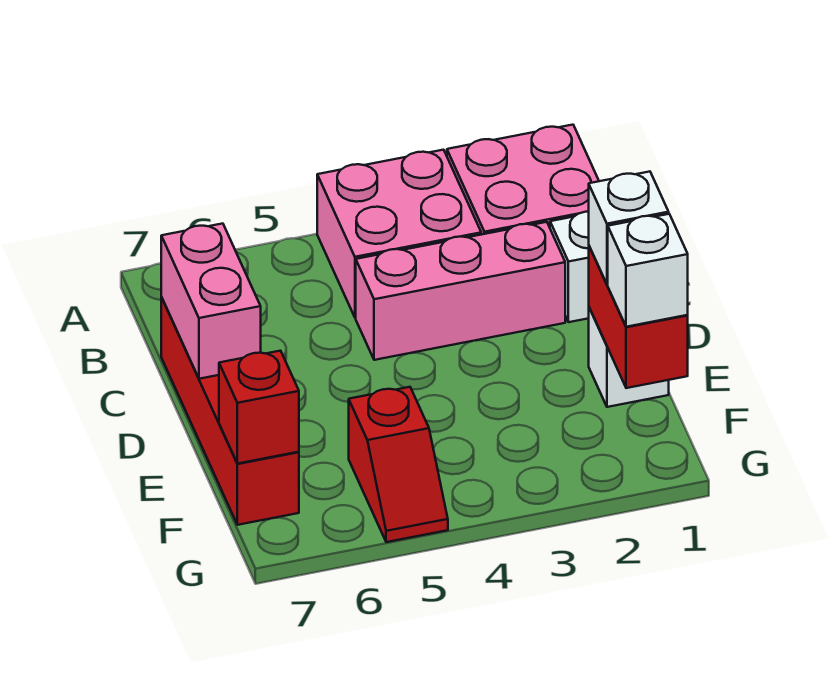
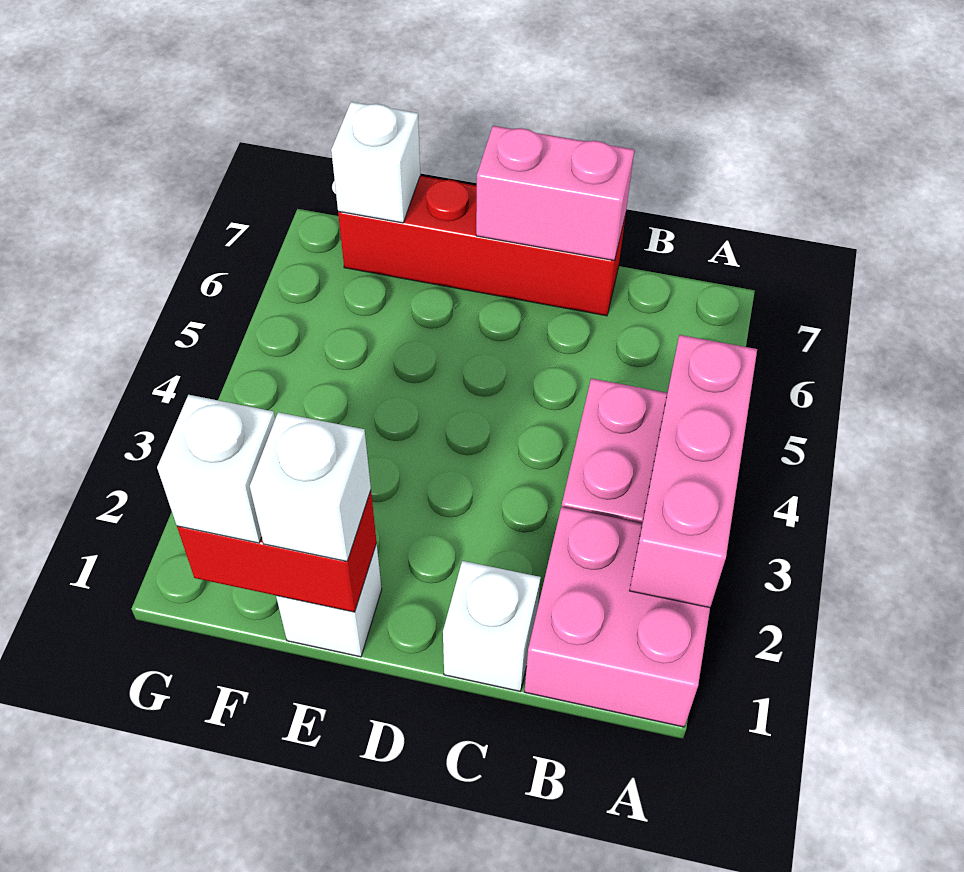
pink brick C2:C4 level 1 -> pink brick A2:A4 level 2
red slope F5:G5 level 1 top F -> none
red brick F7 level 2 -> white brick F7 level 2

